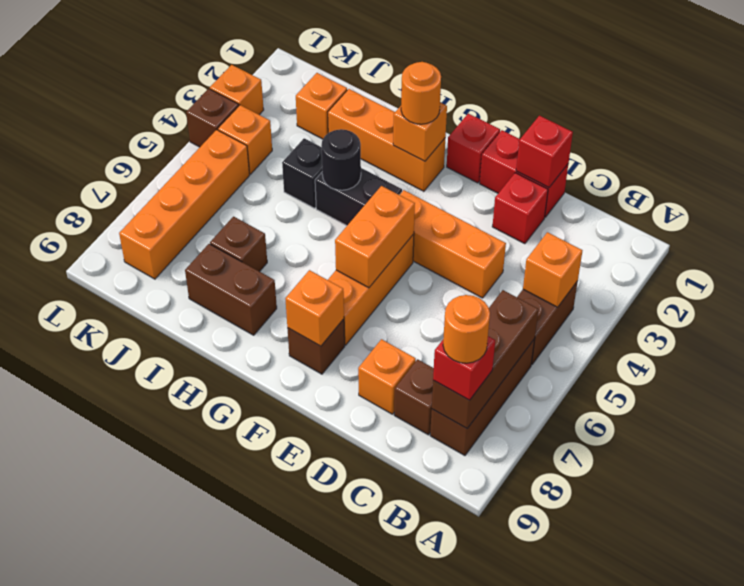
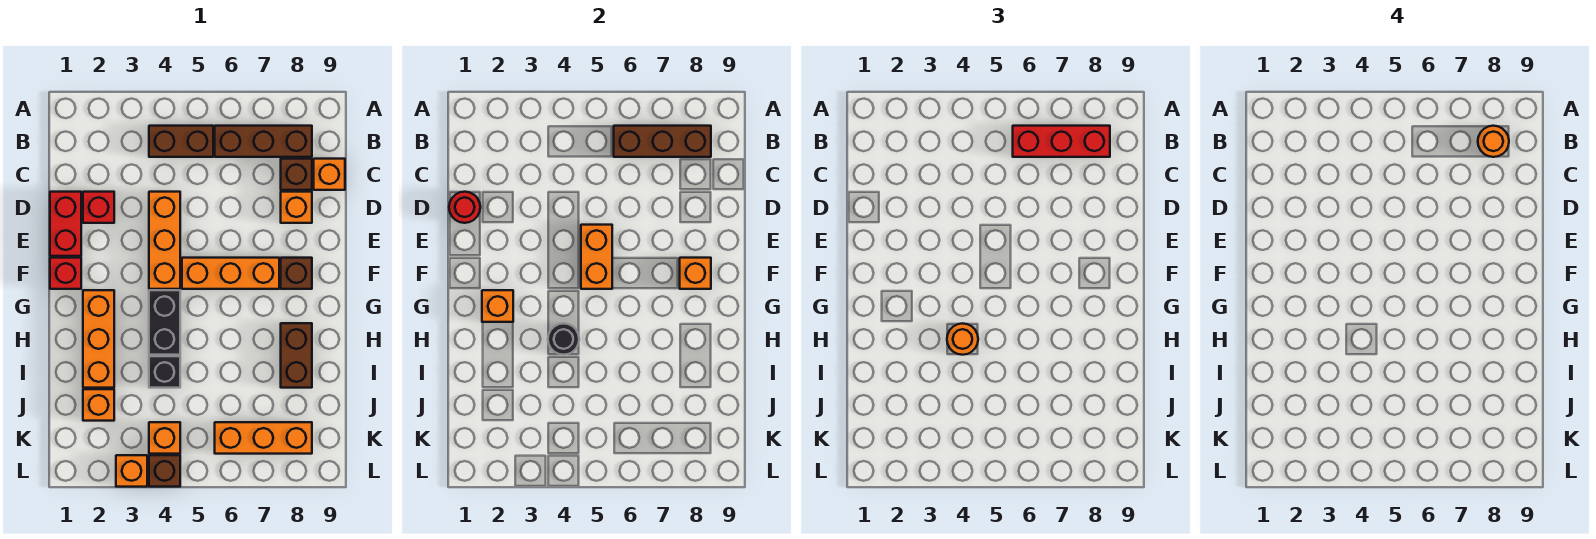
orange brick B4 level 2 -> orange brick C9 level 1
red brick B8 level 3 -> red brick B6:B8 level 3
red brick D1 level 2 -> red round brick D1 level 2
orange brick F5:F6 level 2 -> orange brick E5:F5 level 2
orange round brick G2 level 3 -> orange round brick H4 level 3
brown brick I7 level 1 -> none
orange brick K5:K8 level 1 -> orange brick K6:K8 level 1

